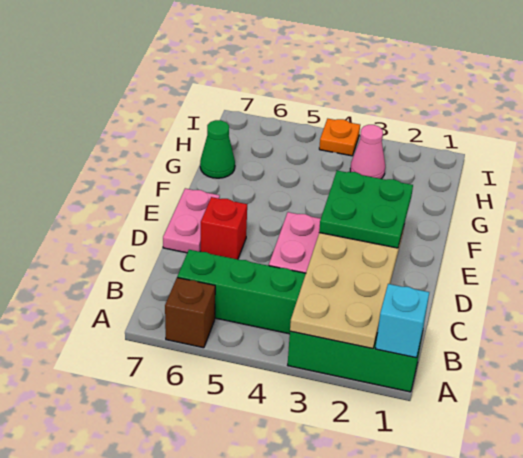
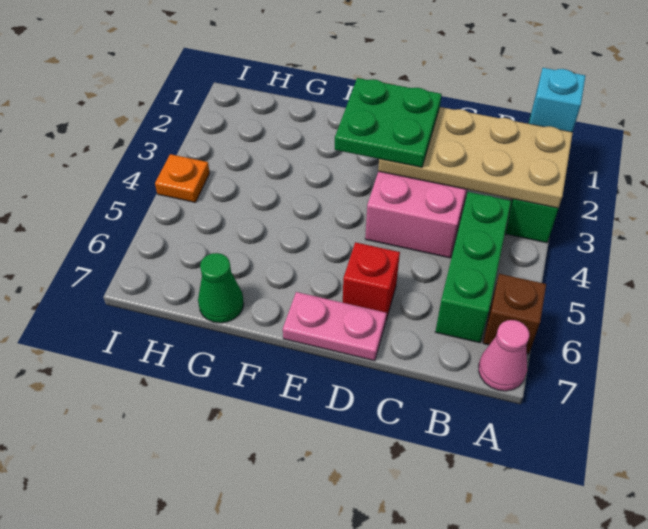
pink cone H3 level 1 -> pink cone A7 level 1

